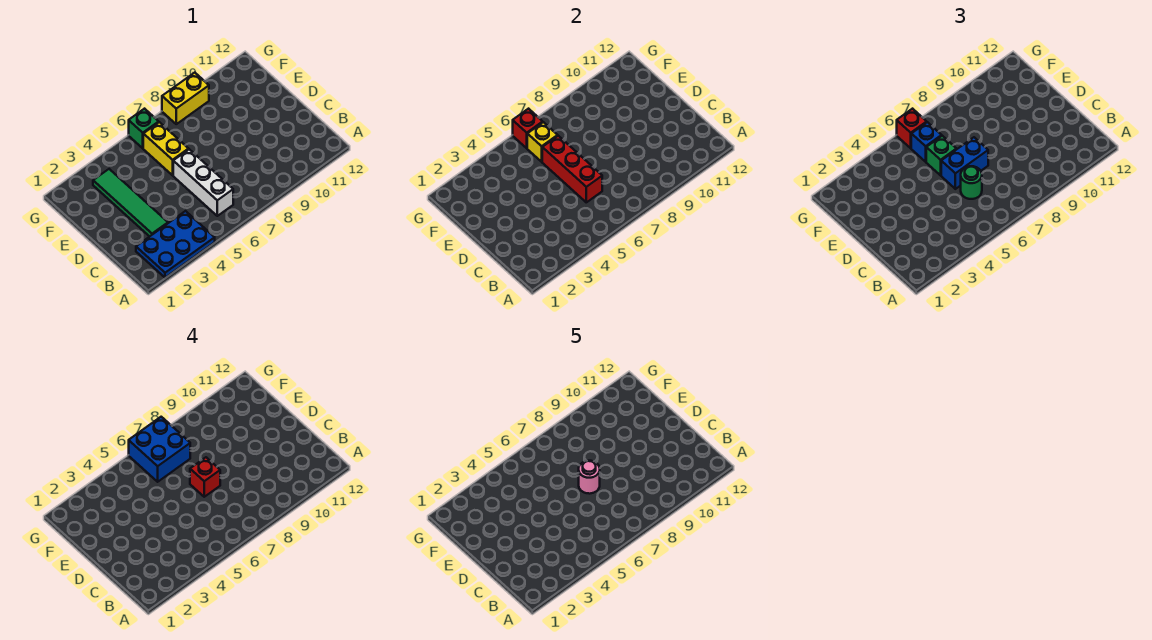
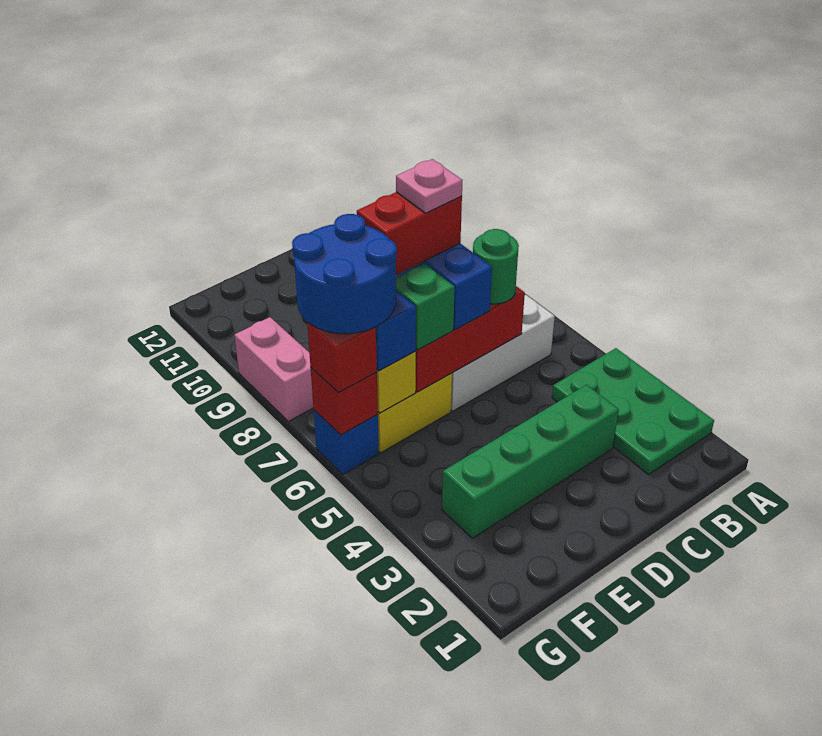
blue plate A2:B4 level 1 -> green plate A2:B4 level 1
green tile C3:F3 level 1 -> green brick C3:F3 level 1
red brick D7 level 4 -> red brick D7:E7 level 4
pink round brick D7 level 5 -> pink plate D7 level 5
blue brick F6:G7 level 4 -> blue round brick F6:G7 level 4
green brick G6 level 1 -> blue brick G6 level 1
yellow brick G8:G9 level 1 -> pink brick G8:G9 level 1

